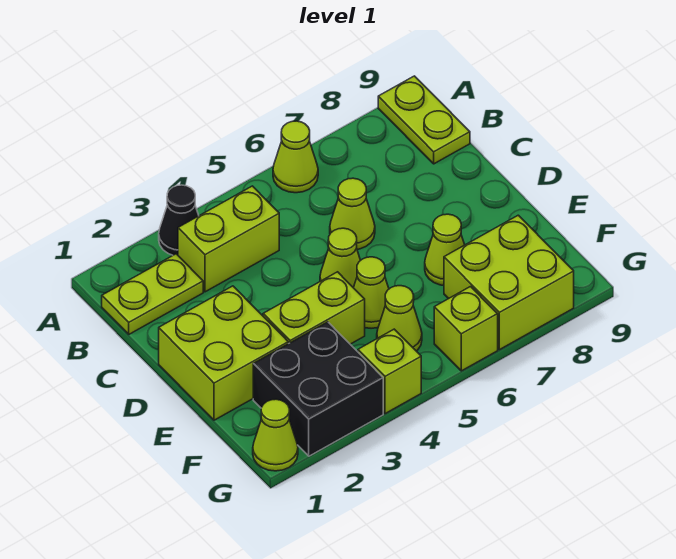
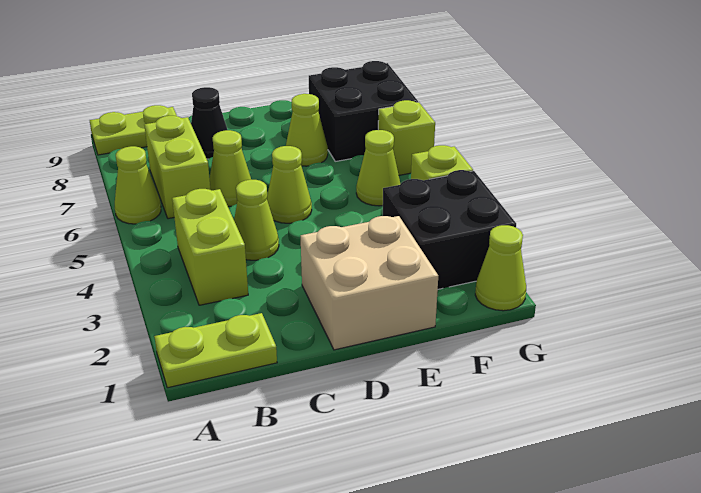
black cone A3 level 1 -> black cone C8 level 1
lime plate B1:B2 level 1 -> lime plate A1:B1 level 1
lime brick D1:E2 level 1 -> tan brick D1:E2 level 1
lime brick E3:E4 level 1 -> lime brick B6:B7 level 1
lime cone E5 level 1 -> lime cone C4 level 1
lime brick F7:G8 level 1 -> black brick F7:G8 level 1

